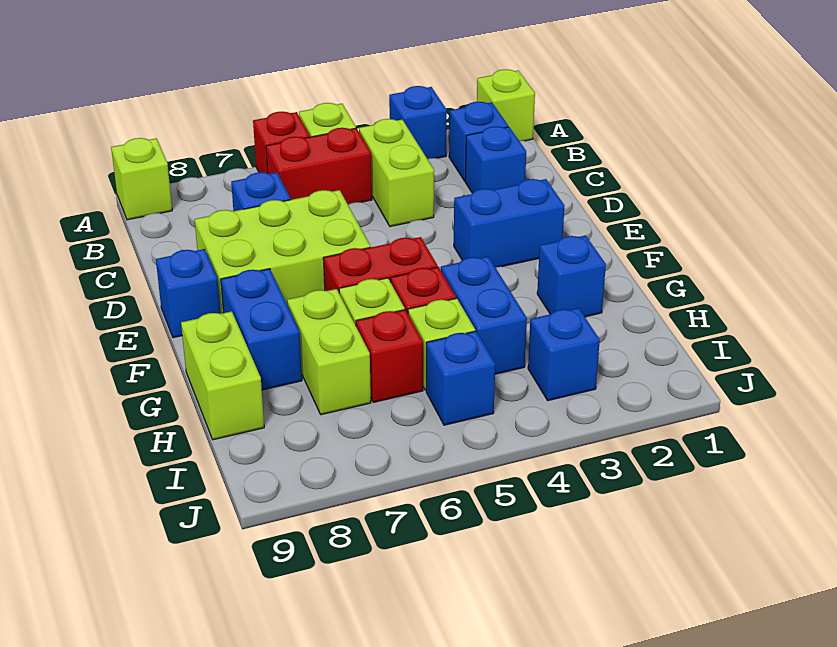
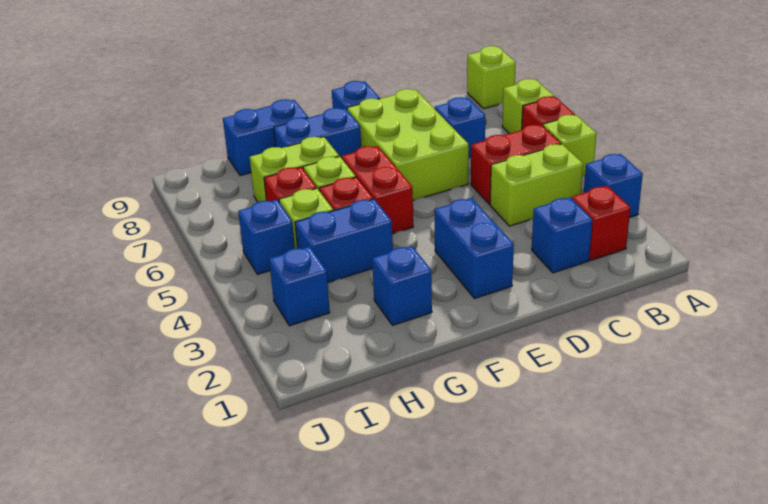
lime brick A1 level 1 -> lime brick A7 level 1
blue brick B2 level 1 -> red brick B2 level 1
red brick B5:B6 level 1 -> red brick B5:C5 level 1
lime brick G9:H9 level 1 -> blue brick G9:H9 level 1

